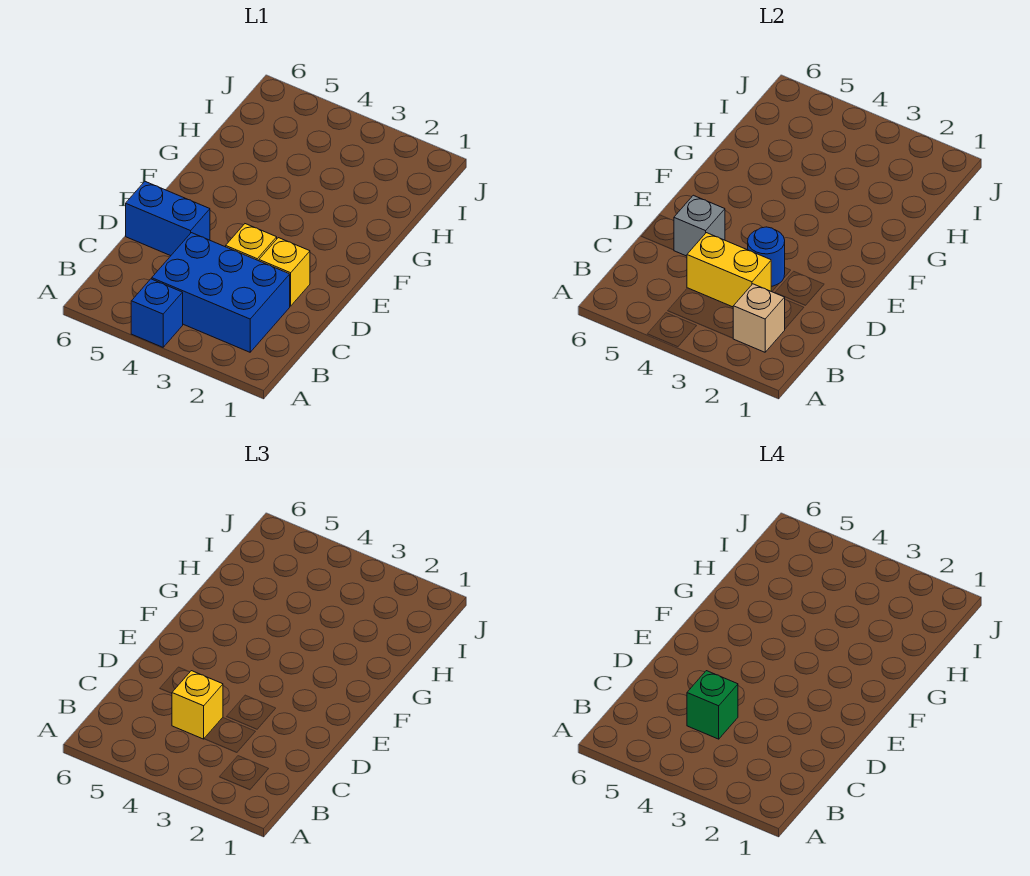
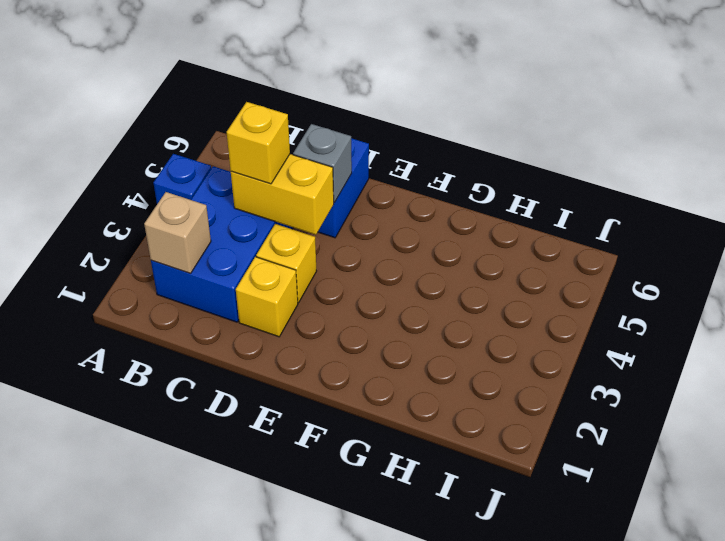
yellow brick C3:C4 level 2 -> yellow brick C4:D4 level 2
green brick C4 level 4 -> none
blue round brick D3 level 2 -> none

